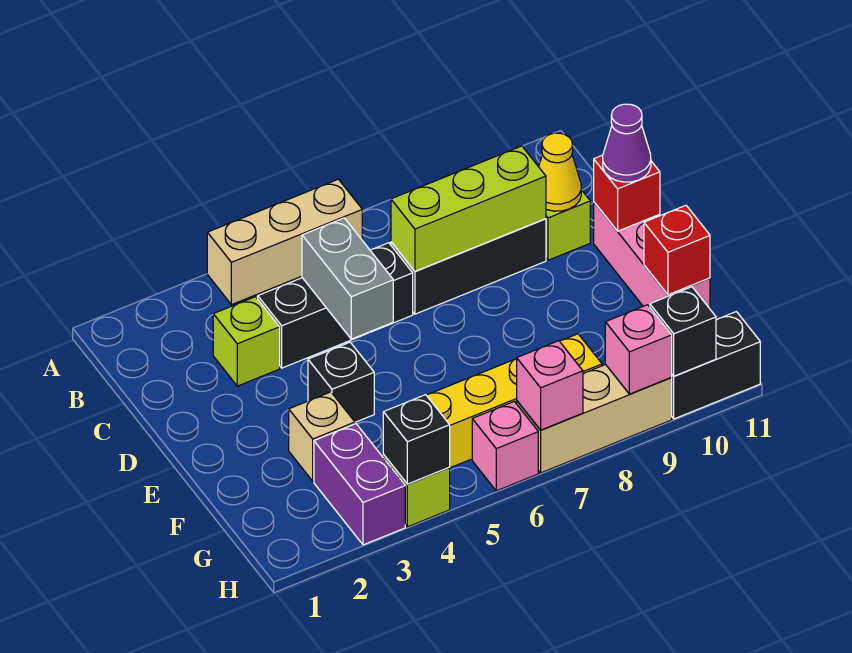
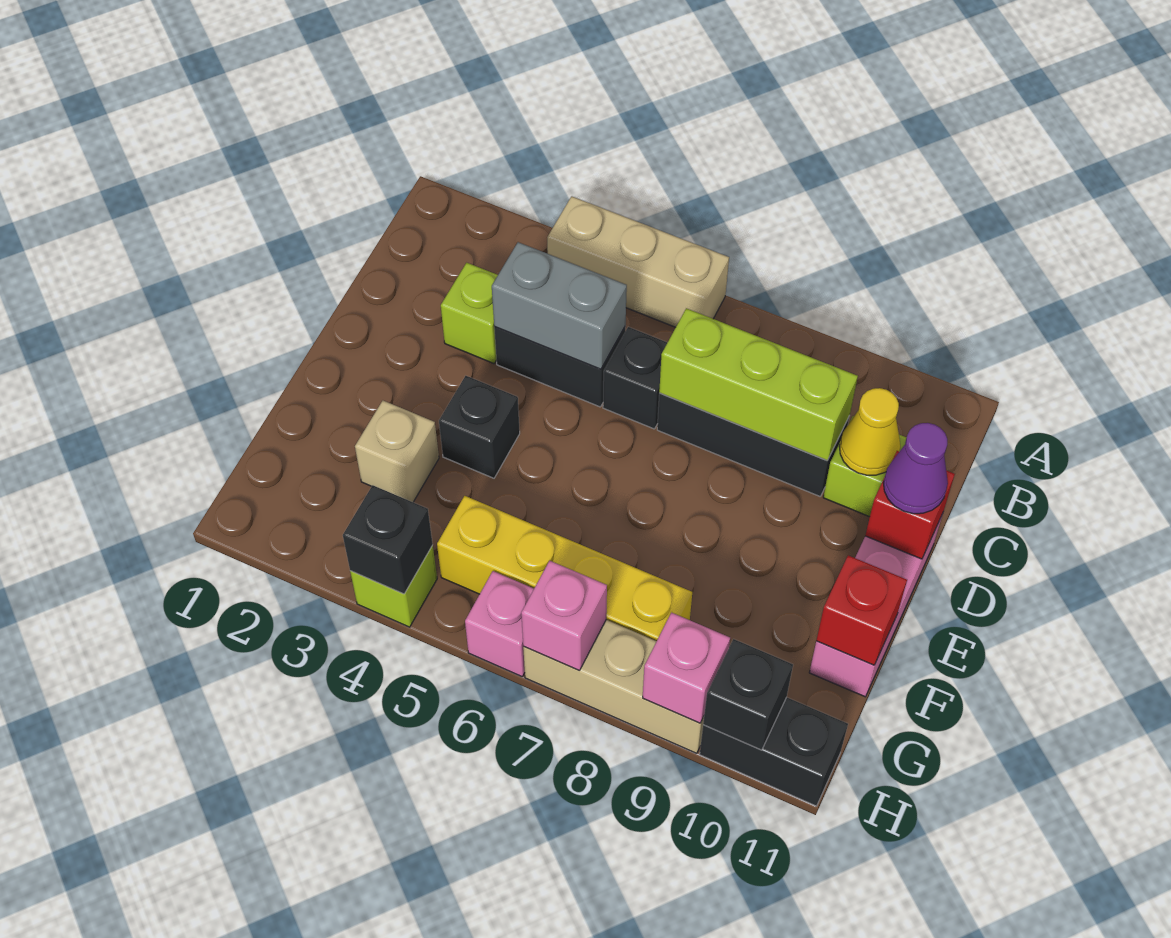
grey brick C5:D5 level 2 -> grey brick C4:C5 level 2
purple brick G3:H3 level 1 -> none

